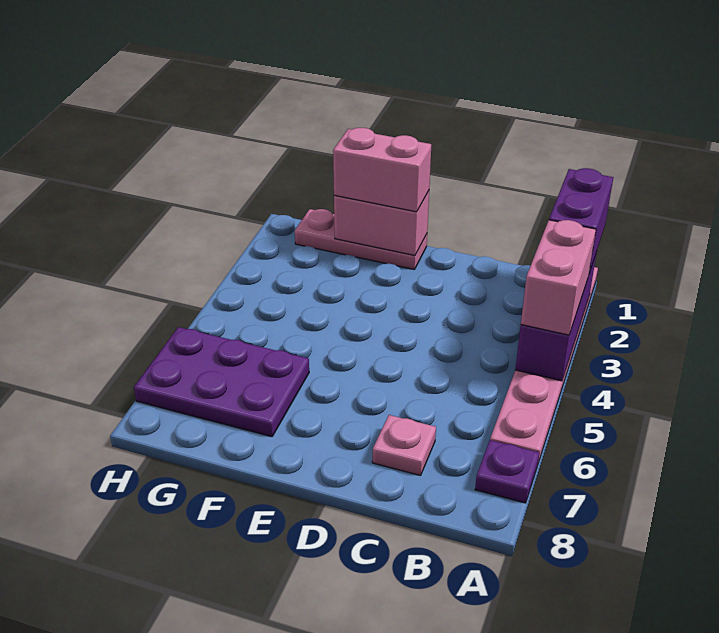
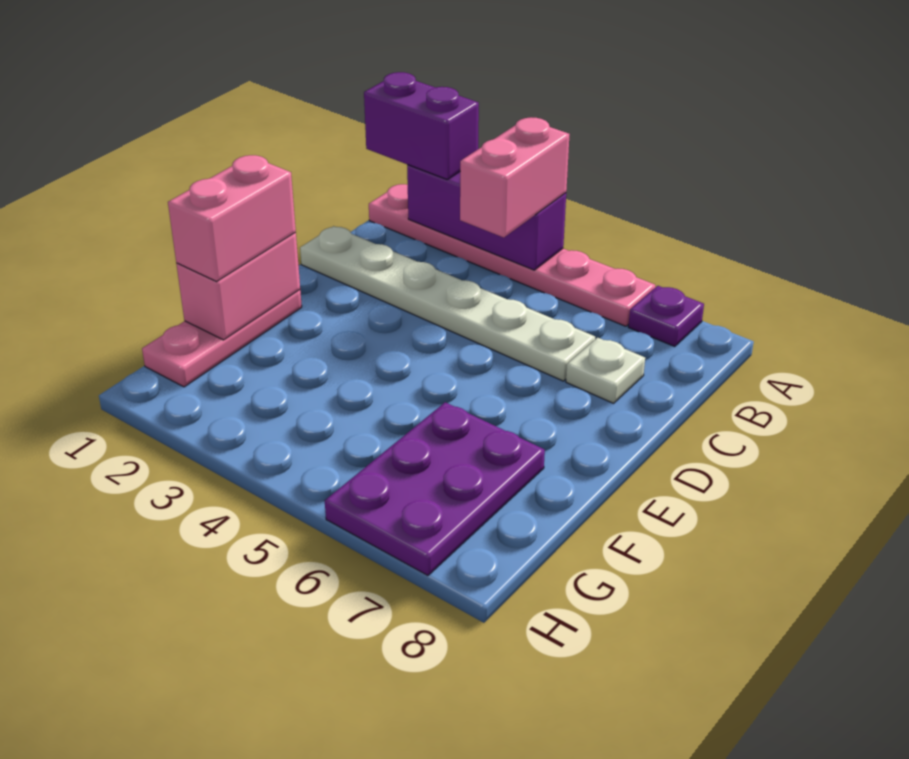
pink brick A3:A4 level 3 -> pink brick A4:B4 level 3
none -> white plate C1:C6 level 1
pink plate C7 level 1 -> white plate C7 level 1

